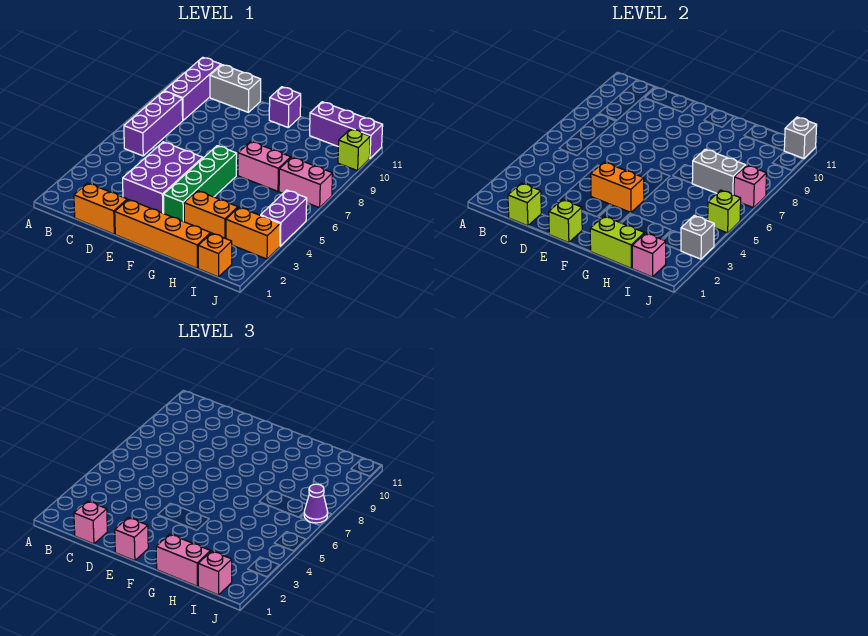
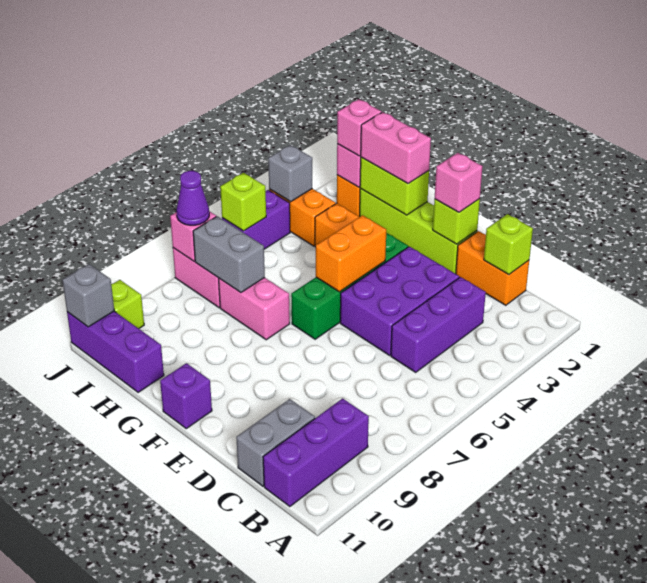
purple brick B6:B8 level 1 -> purple brick C3:C5 level 1
pink brick C1 level 3 -> none
grey brick C11:D11 level 1 -> grey brick C10:C11 level 1
orange brick E1:H1 level 1 -> lime brick E1:H1 level 1
orange brick E4:F4 level 2 -> orange brick F4:F5 level 2

